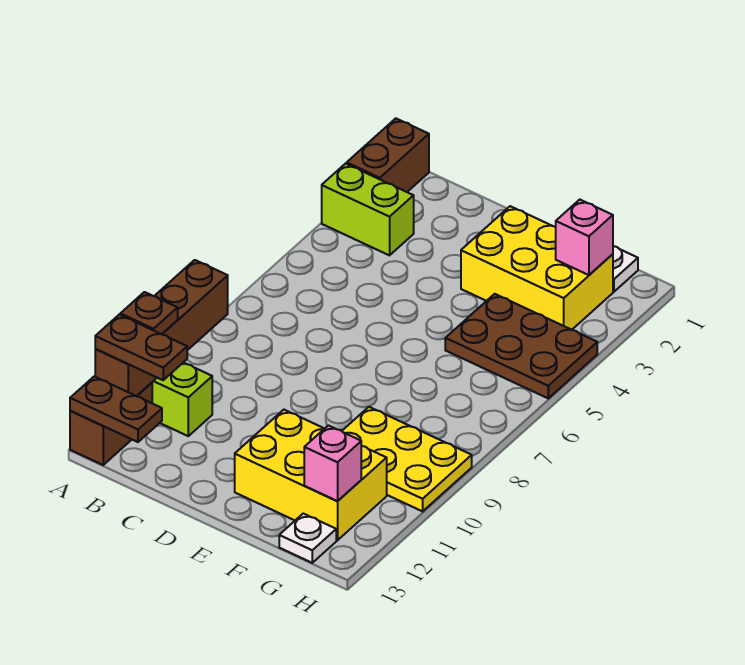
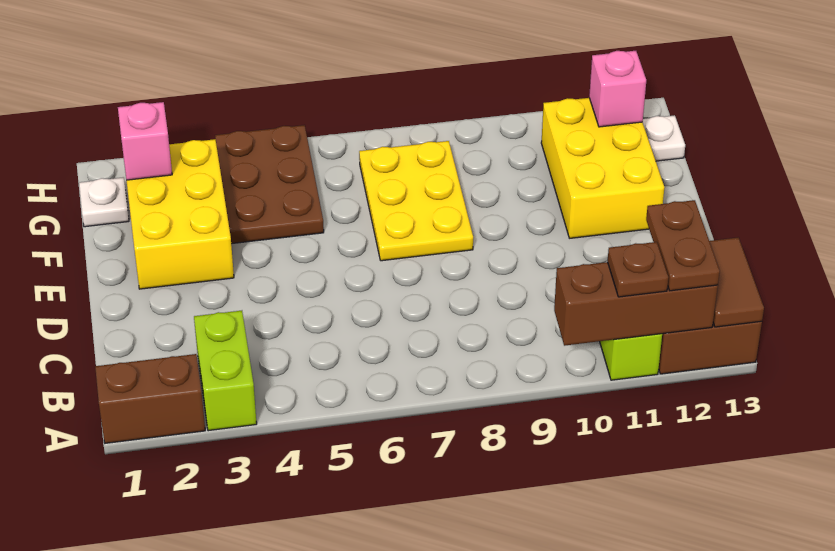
brown brick A9:A12 level 2 -> brown brick A10:A12 level 2
brown plate A13:B13 level 2 -> brown tile A13:B13 level 2
yellow plate F9:H10 level 1 -> yellow plate E7:G8 level 1

